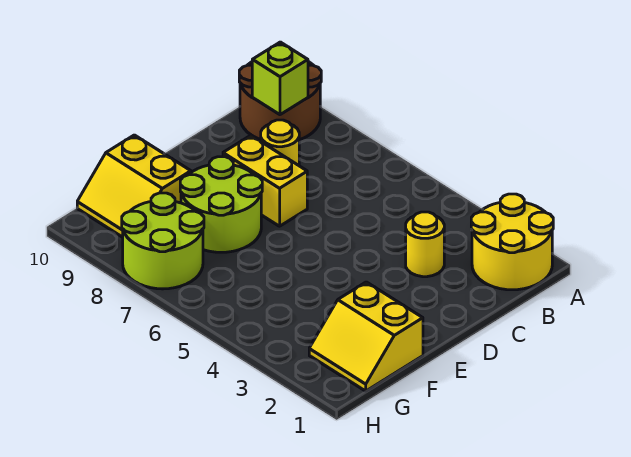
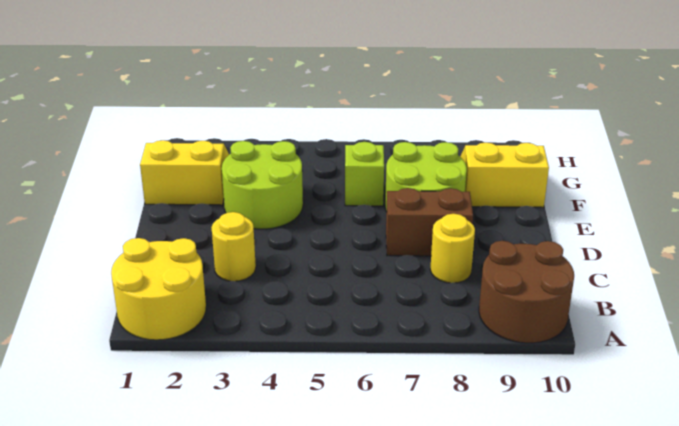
lime brick B9 level 2 -> lime brick F6 level 1
yellow brick D7:D8 level 1 -> brown brick D7:D8 level 1
lime round brick G7:H8 level 1 -> lime round brick E3:F4 level 1

